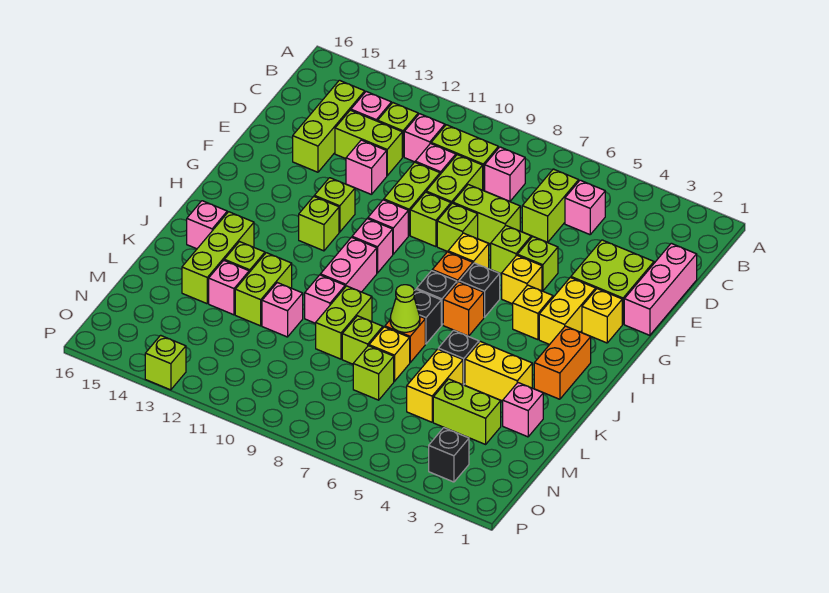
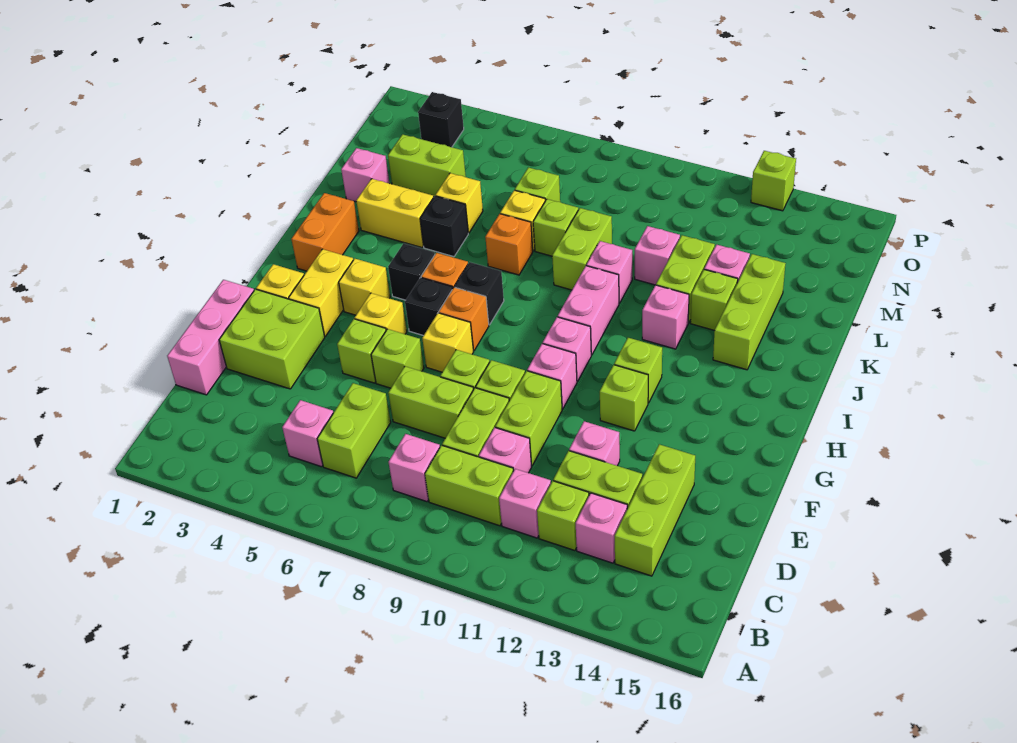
black brick J7 level 1 -> black brick I5 level 1
pink brick J15 level 1 -> pink brick J12 level 1
lime cone K7 level 2 -> none
yellow brick L5:M5 level 1 -> yellow brick L5 level 1

